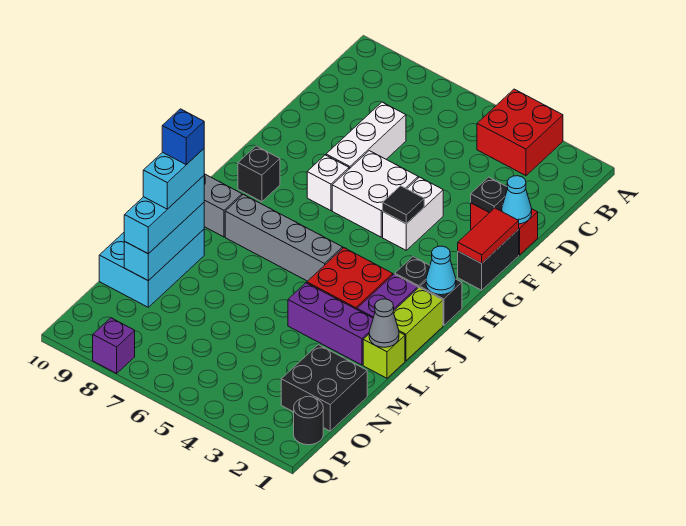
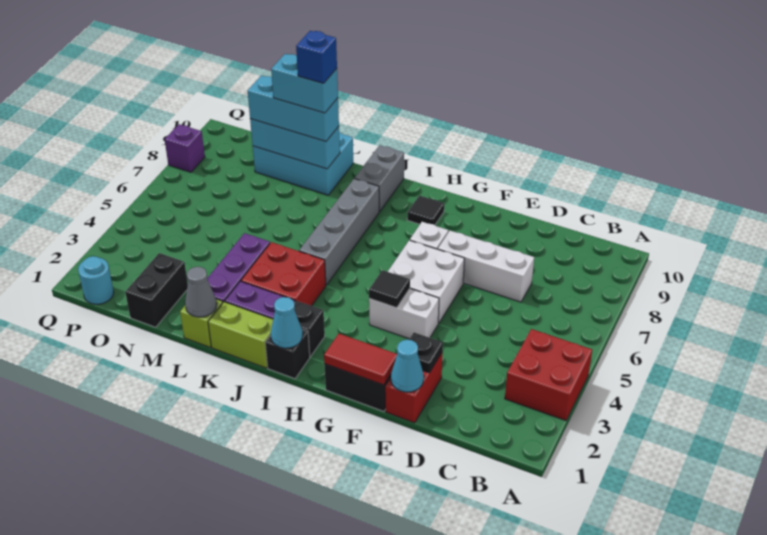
black brick H9 level 1 -> black tile H9 level 1
black brick N1:O2 level 1 -> black brick N1:N2 level 1
black round brick P1 level 1 -> cyan round brick P1 level 1

